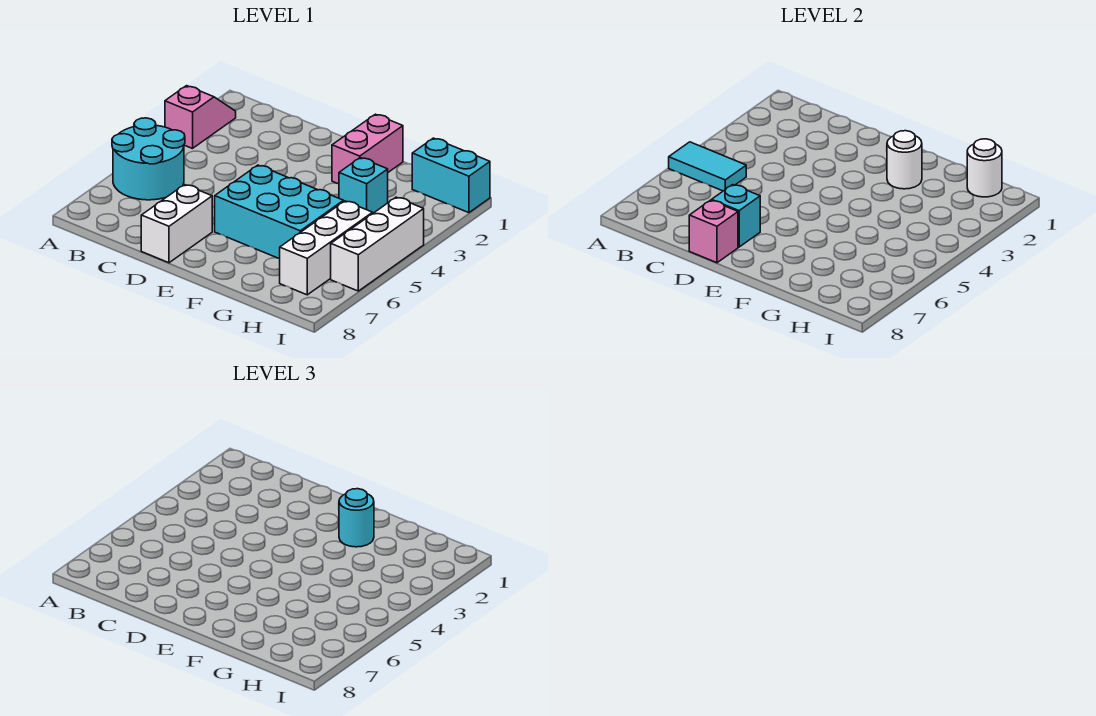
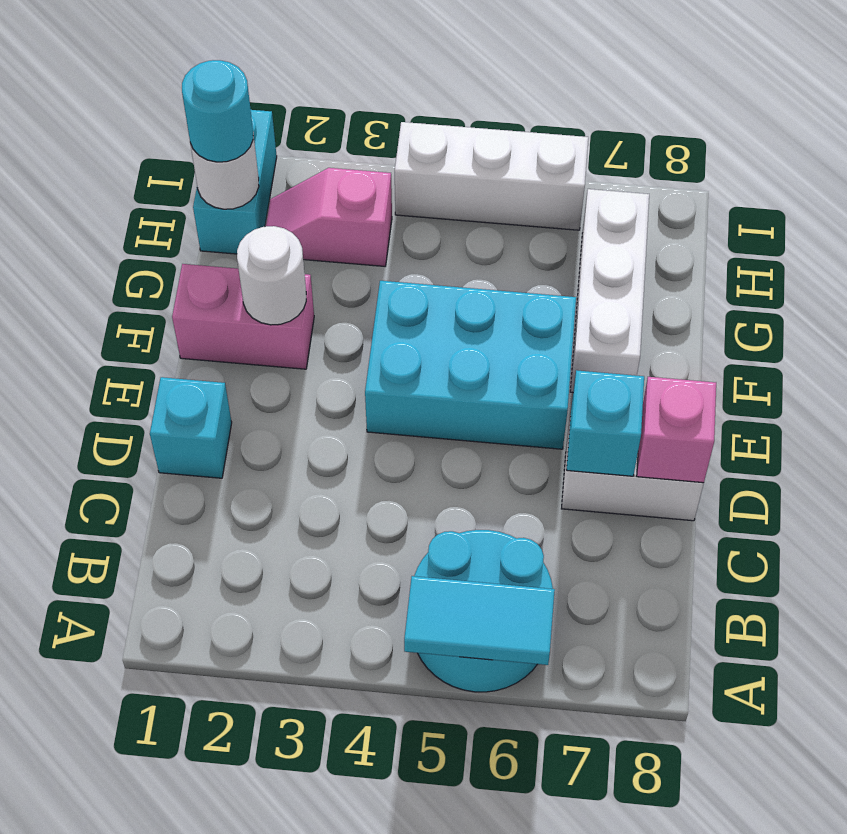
pink slope A2:A3 level 1 top 3 -> pink slope H2:H3 level 1 top 3
cyan tile A5:B5 level 2 -> cyan tile A5:A6 level 2
cyan brick E5:G6 level 1 -> cyan brick E4:F6 level 1
cyan round brick F2 level 3 -> cyan round brick H1 level 3
cyan brick G3 level 1 -> cyan brick D1 level 1
white brick H5:H7 level 1 -> white brick F7:H7 level 1

